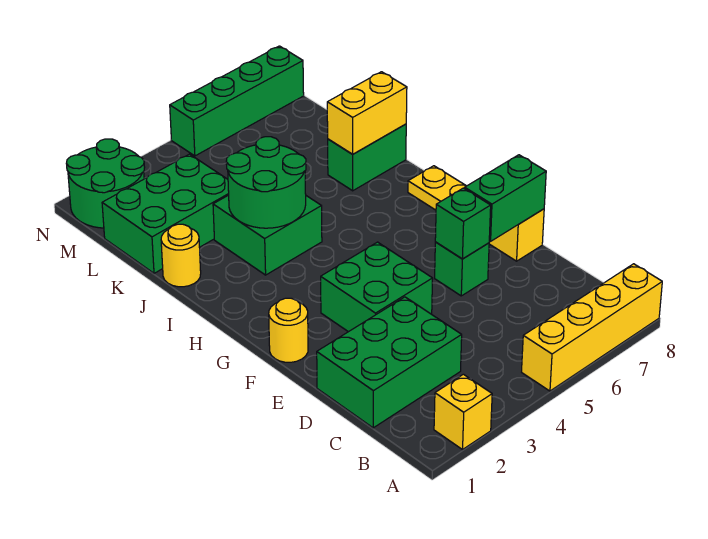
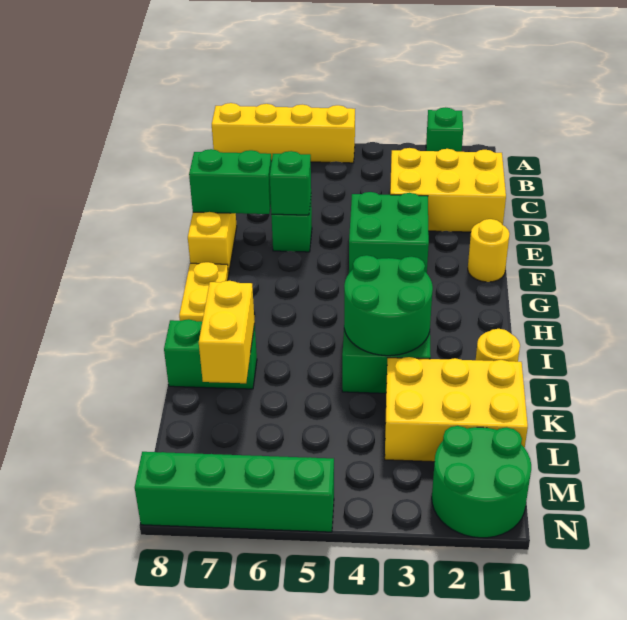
yellow brick A2 level 1 -> green brick A2 level 1
green brick C1:D3 level 1 -> yellow brick C1:D3 level 1
yellow brick J7:J8 level 2 -> yellow brick J7:K7 level 2
green brick K1:L3 level 1 -> yellow brick K1:L3 level 1

